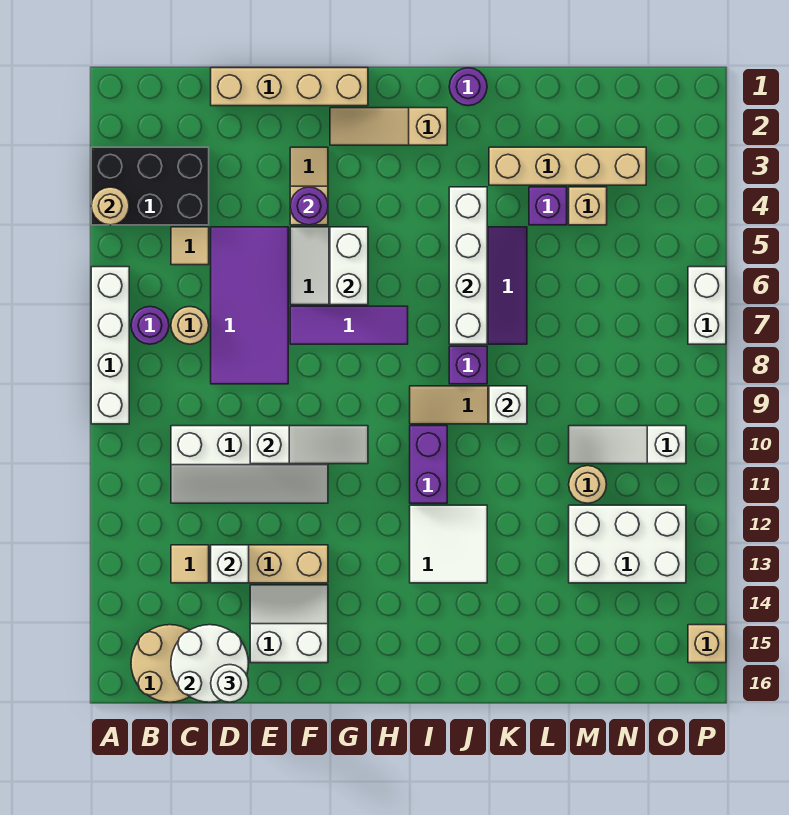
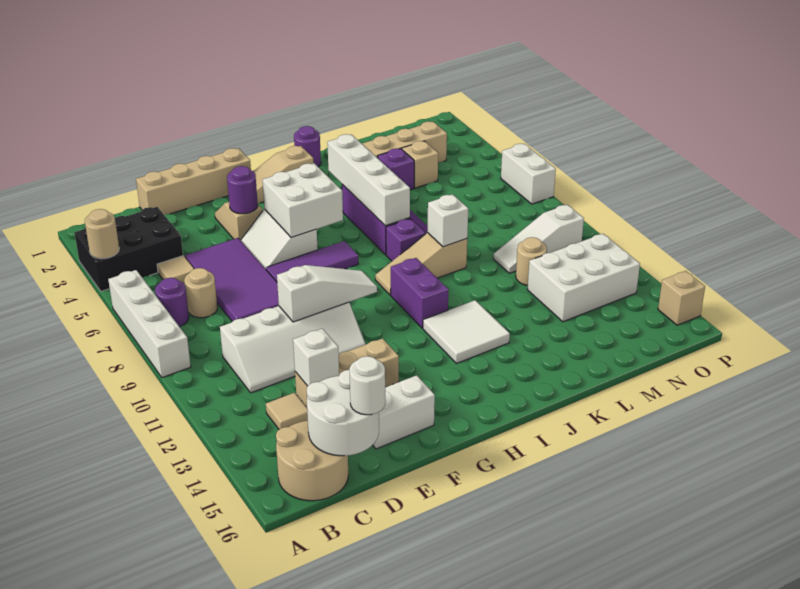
white brick G5:G6 level 2 -> white brick G5:H6 level 2

